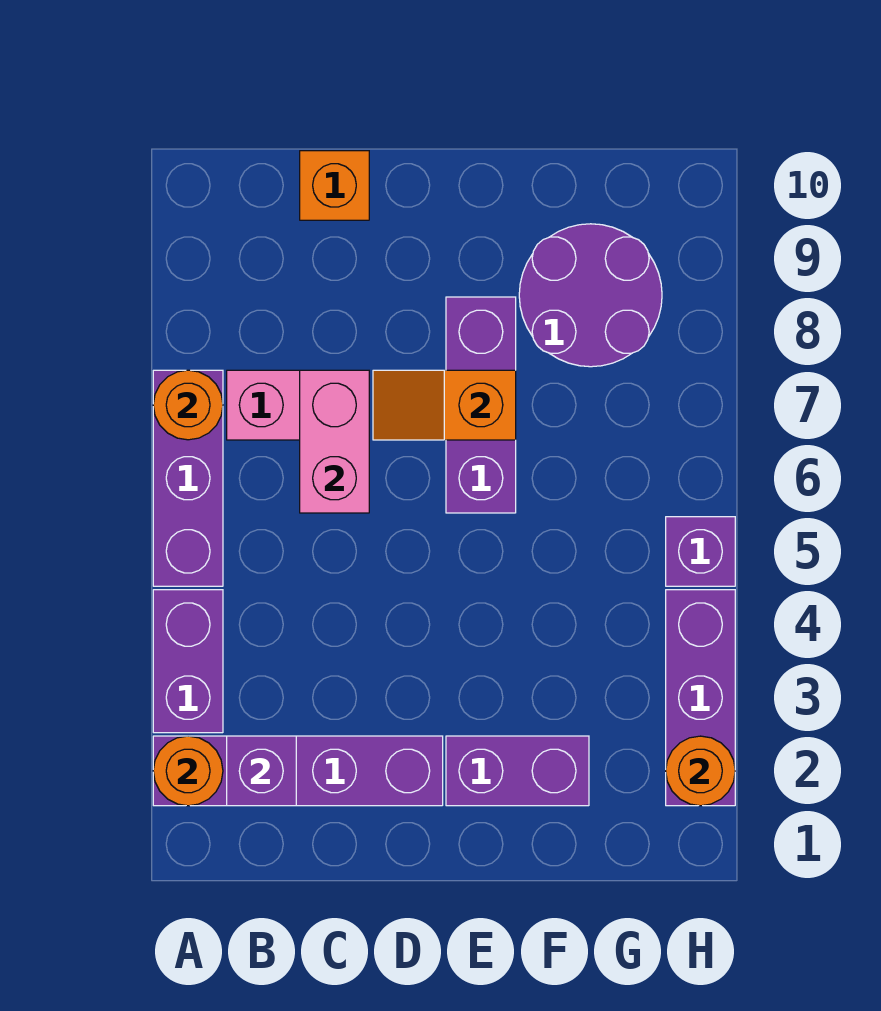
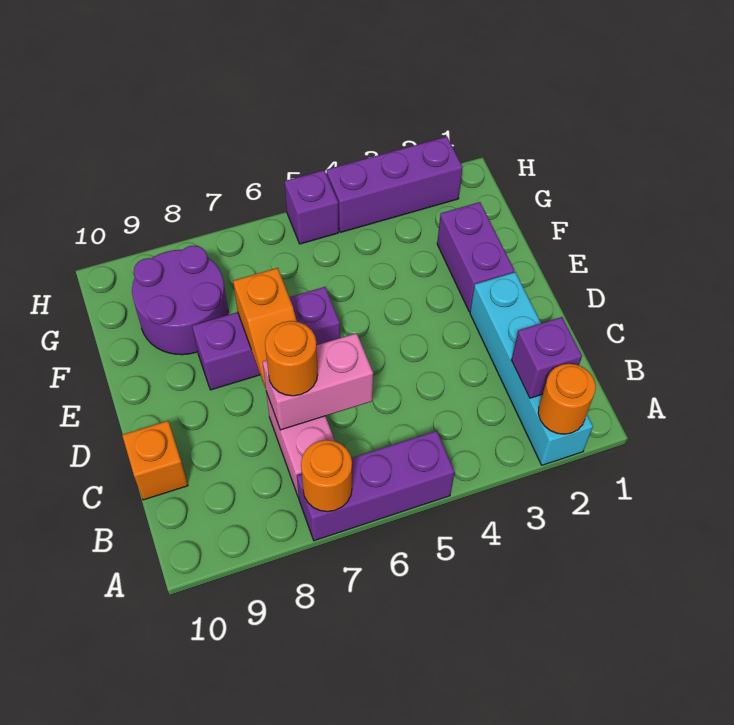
purple brick A2:D2 level 1 -> cyan brick A2:D2 level 1
purple brick A3:A4 level 1 -> none
orange round brick H2 level 2 -> orange round brick C7 level 3

